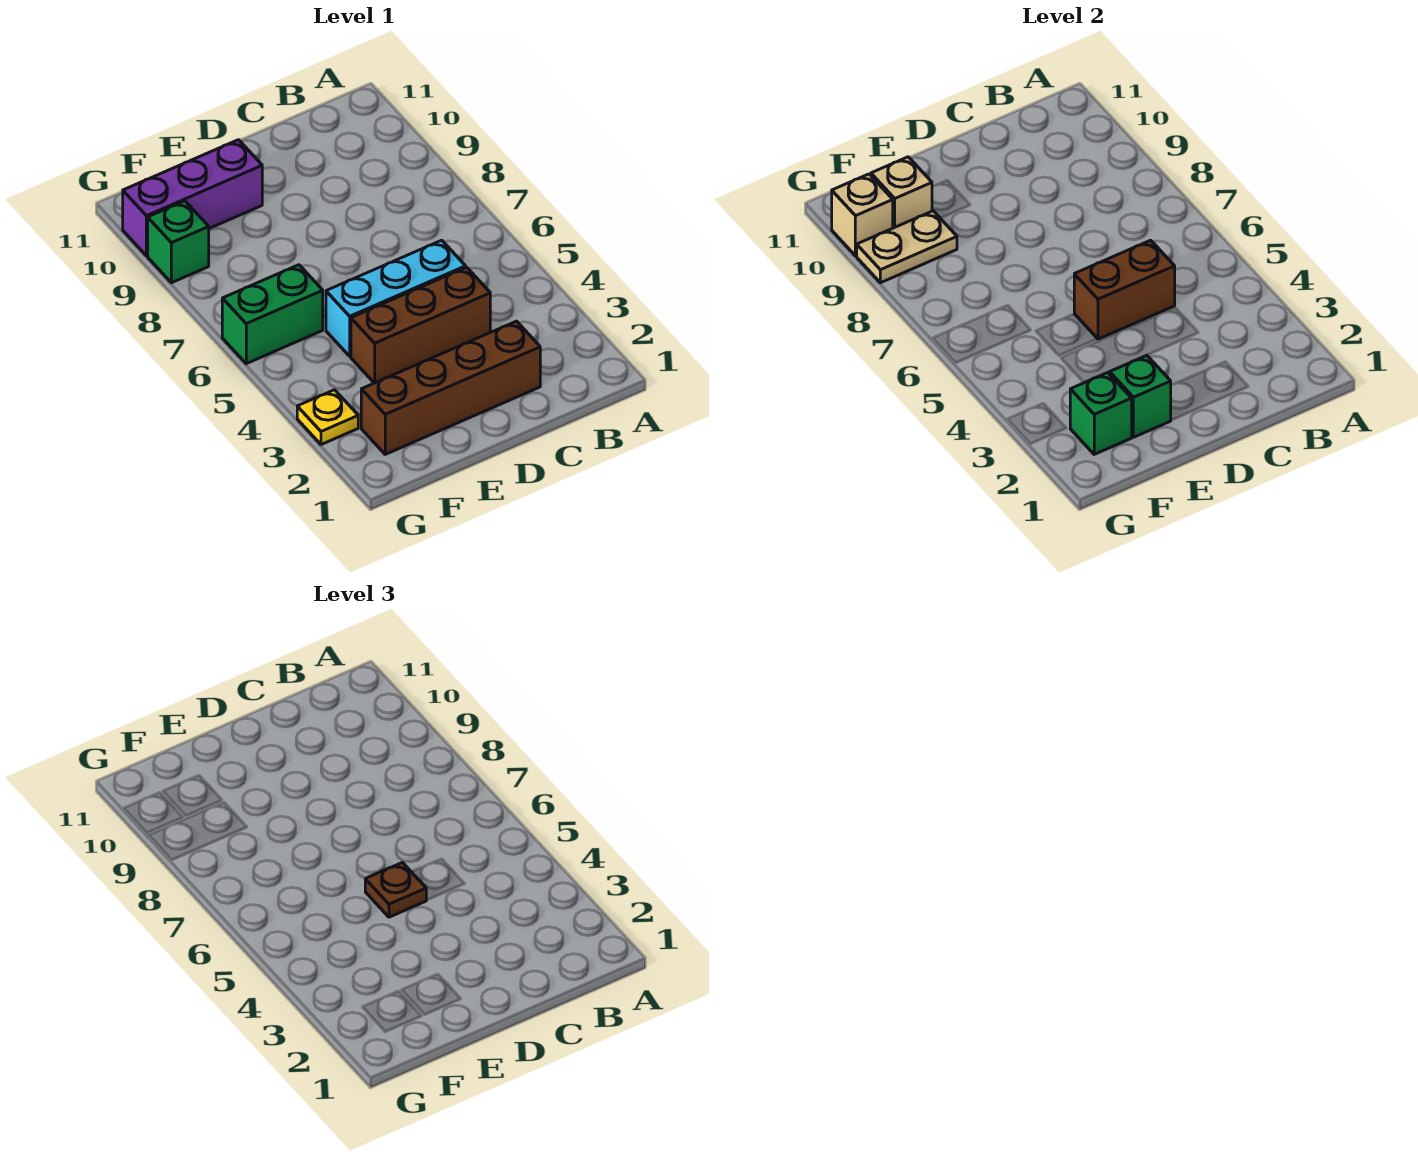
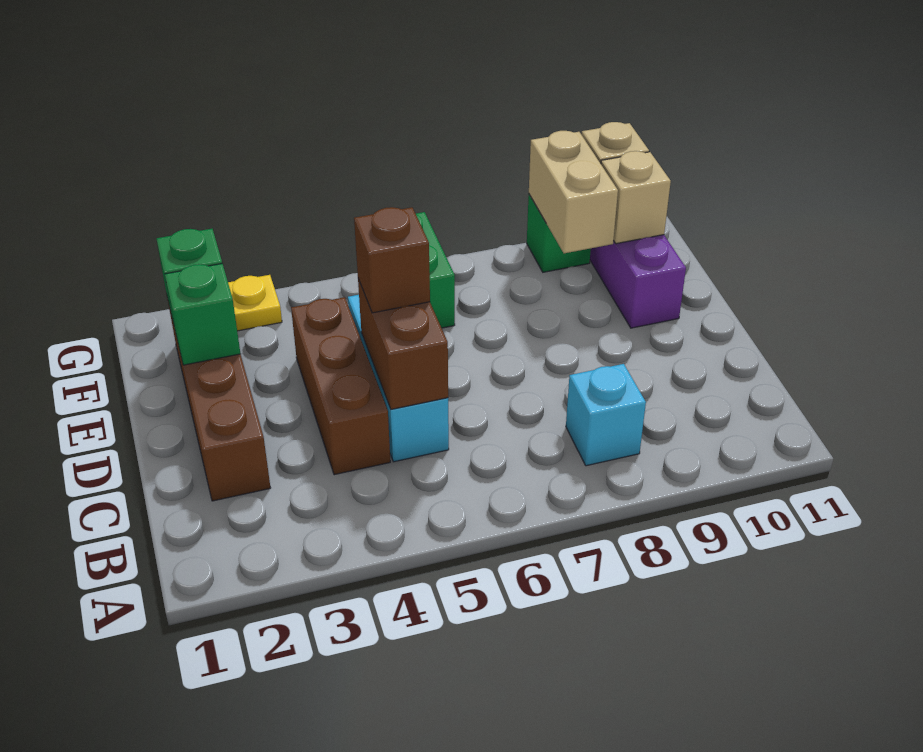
none -> cyan brick B8 level 1
brown plate D5 level 3 -> brown brick D5 level 3
tan plate F9:G9 level 2 -> tan brick F9:G9 level 2

